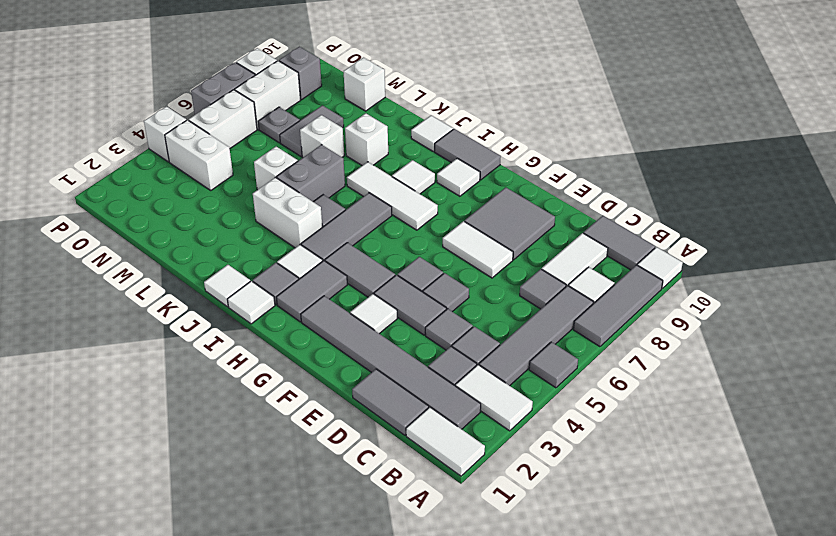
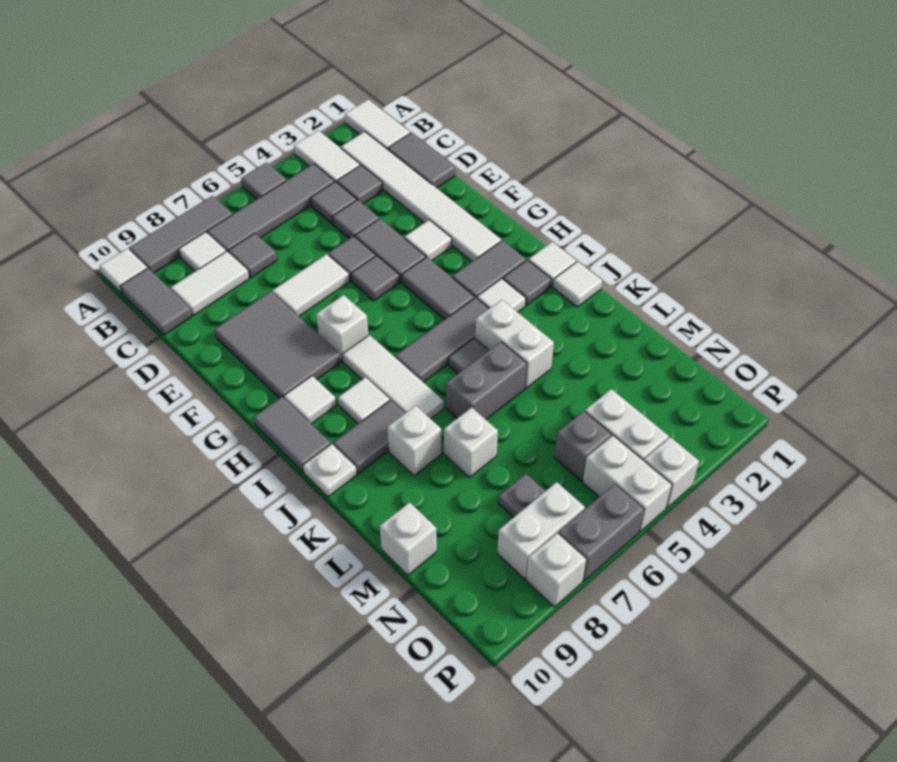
grey tile B2:G2 level 1 -> white tile B2:G2 level 1
white tile E7:F7 level 1 -> white tile E6:E7 level 1
grey tile E8:F9 level 1 -> grey tile E8:G9 level 1
white tile J10 level 1 -> white plate J10 level 1
white brick L5 level 1 -> white brick G7 level 1
grey tile M7:M8 level 1 -> grey tile J8:J9 level 1
white brick O5:O6 level 1 -> white brick O5:P5 level 1
grey brick O9 level 1 -> grey brick N5 level 1

